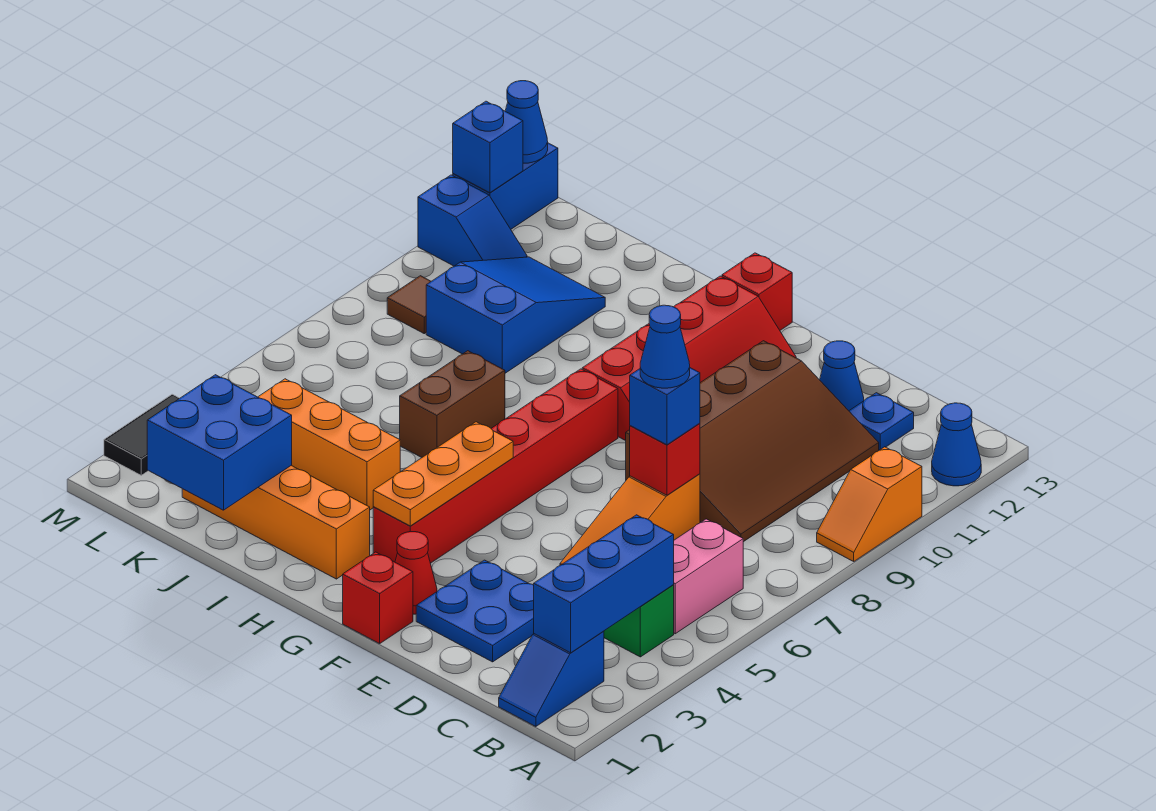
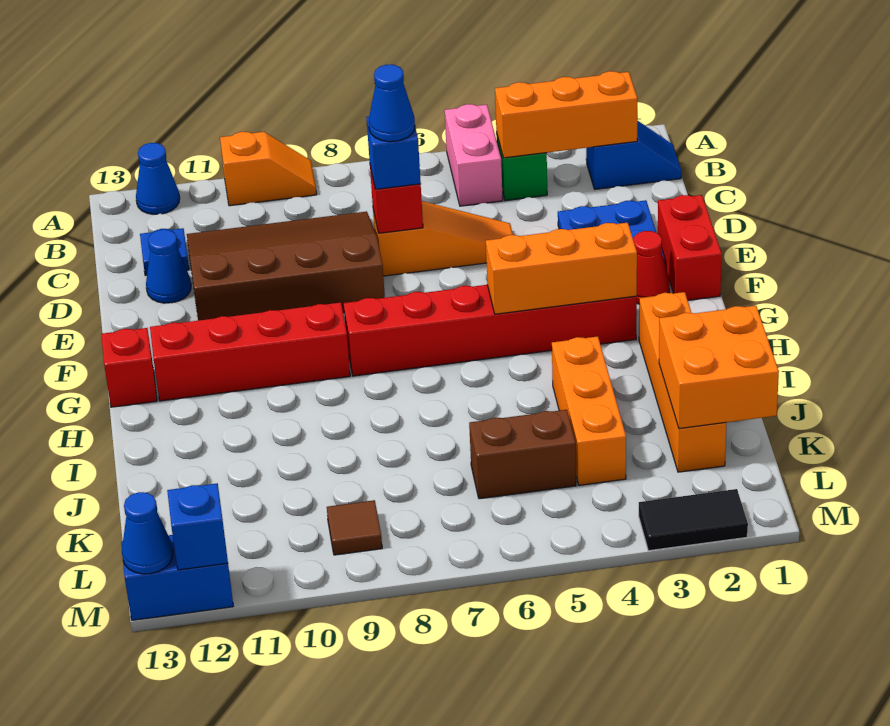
blue brick B2:B4 level 2 -> orange brick B2:B4 level 2
pink brick B5:B6 level 1 -> pink brick A5:B5 level 1
red brick F1 level 1 -> red brick E1:F1 level 1
orange plate G3:G5 level 2 -> orange brick G3:G5 level 2
brown brick I6:I7 level 1 -> brown brick K5:K6 level 1
blue brick J1:K2 level 2 -> orange brick J1:K2 level 2
blue slope J9:K11 level 1 top 9 -> none
blue slope L11:M11 level 1 top M -> none

